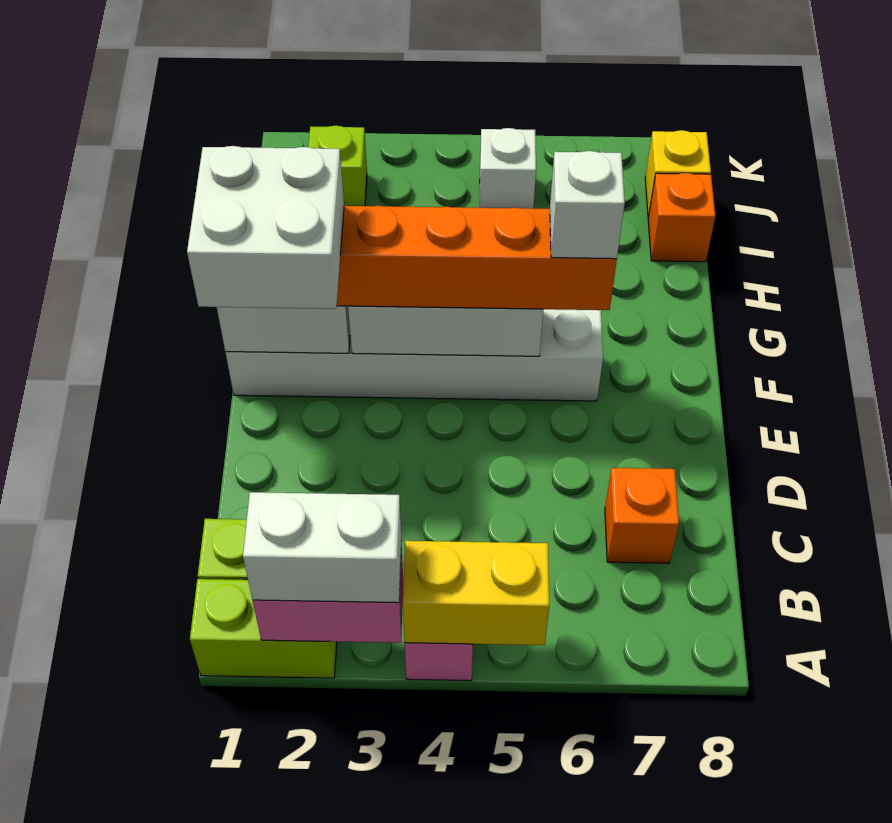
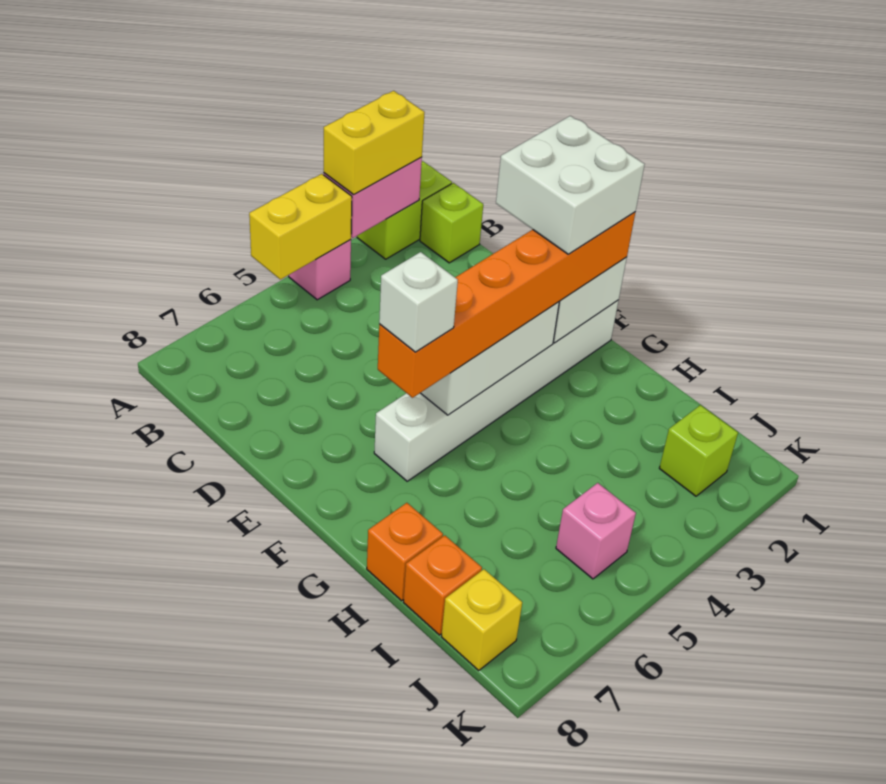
white brick A2:A3 level 3 -> yellow brick A2:A3 level 3
orange brick C7 level 1 -> orange brick H8 level 1
white brick J5 level 1 -> pink brick J5 level 1

